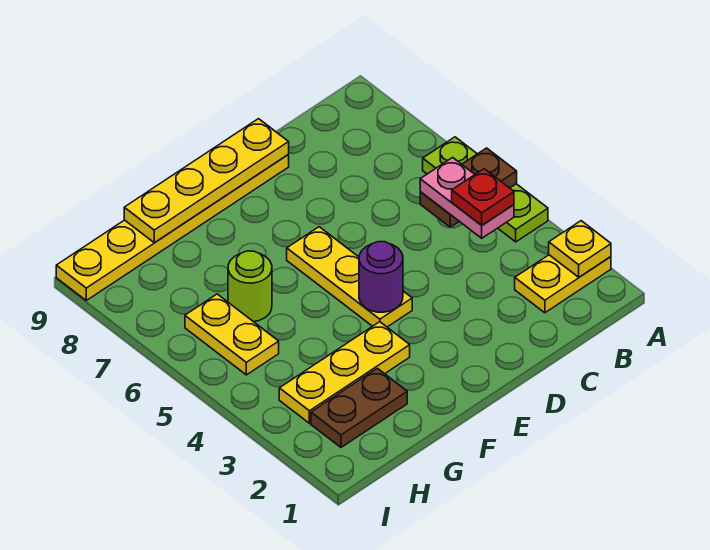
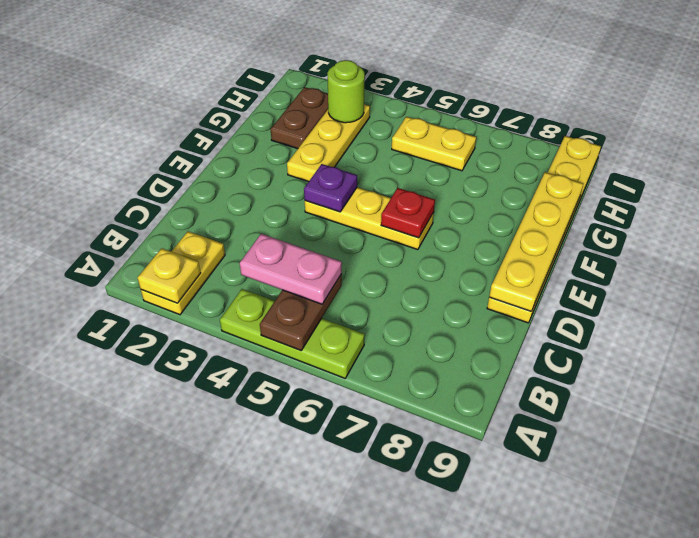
red plate B4 level 4 -> red plate E6 level 2
purple round brick E4 level 2 -> purple plate E4 level 2
lime round brick G6 level 1 -> lime round brick H3 level 2

